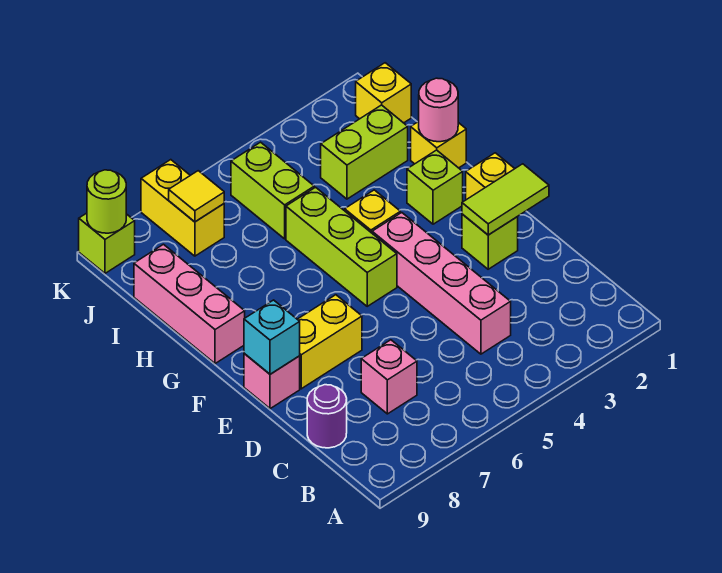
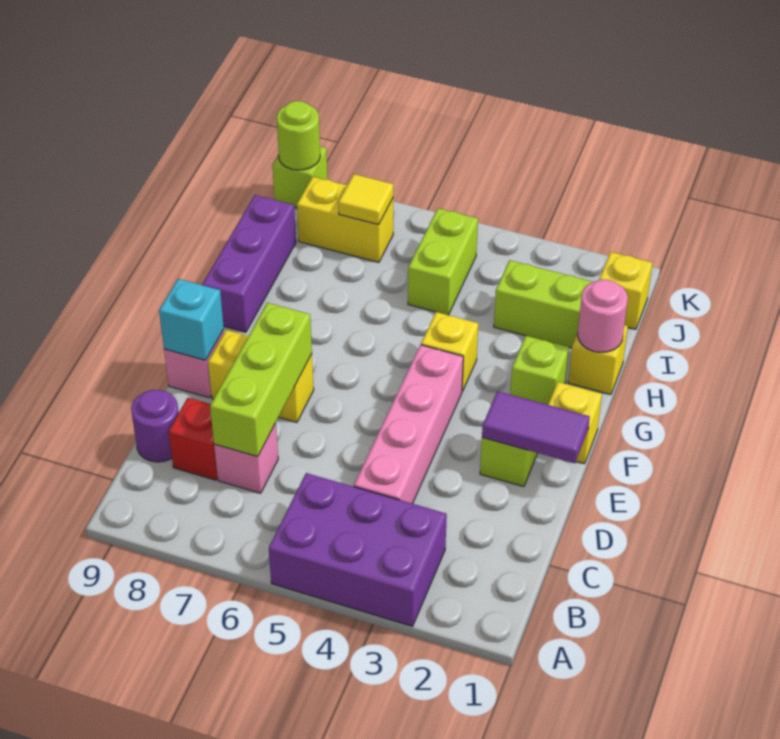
none -> purple brick A3:B5 level 1
none -> red brick C8 level 1
lime tile E1:E2 level 2 -> purple tile E1:E2 level 2
lime brick F5:H5 level 1 -> lime brick C7:E7 level 2
pink brick G9:I9 level 1 -> purple brick G9:I9 level 1
yellow brick J7:K7 level 1 -> yellow brick J7:J8 level 1

